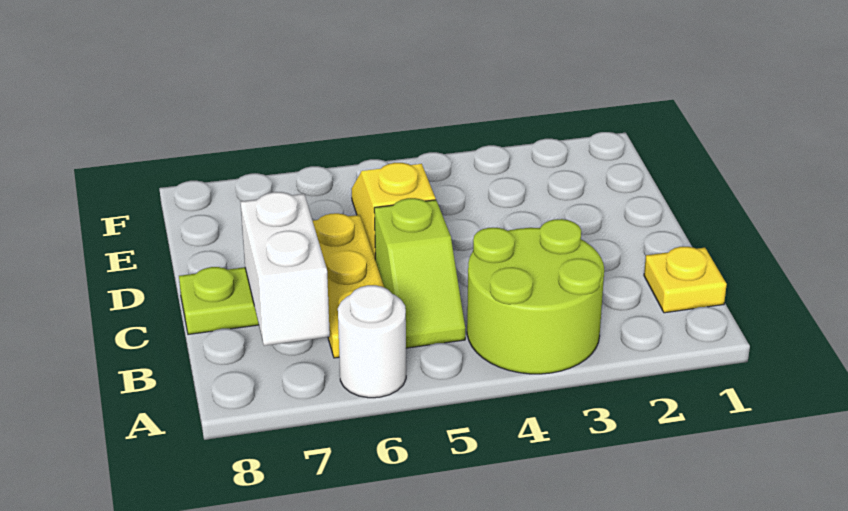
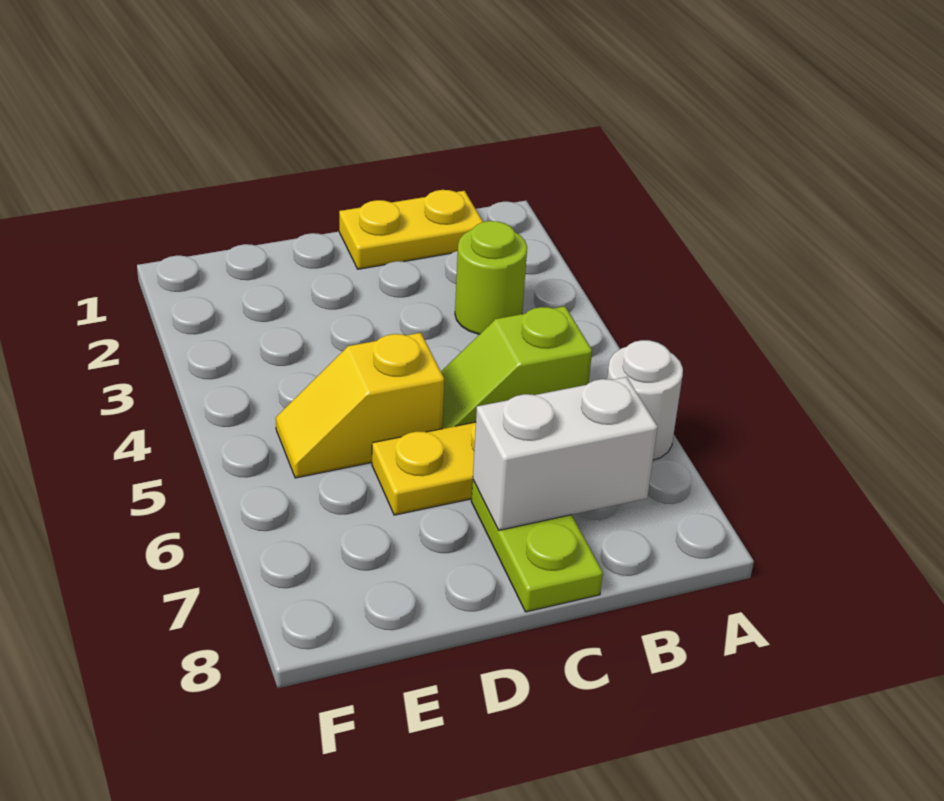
lime round brick A3:B4 level 1 -> lime round brick B3 level 1
yellow plate B1 level 1 -> yellow plate B1:C1 level 1
lime slope B5:C5 level 1 top C -> lime slope B5:C5 level 1 top B

